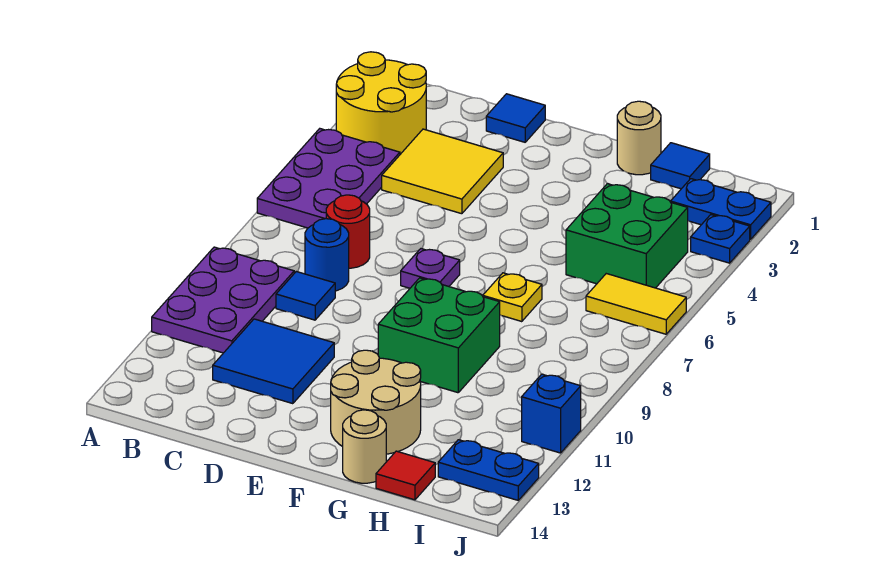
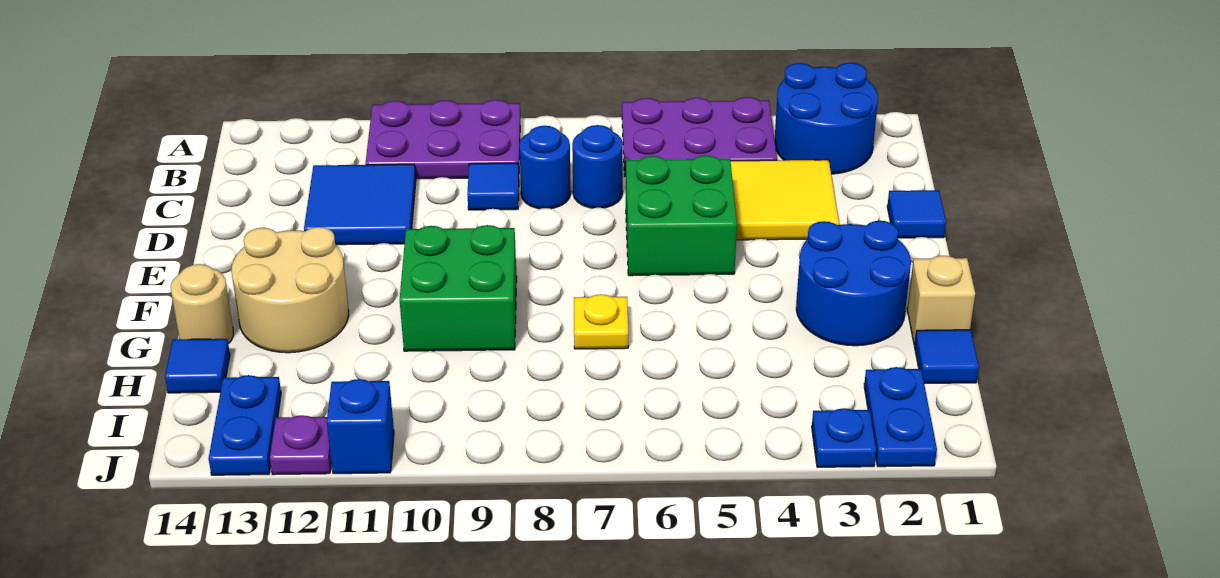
yellow round brick A2:B3 level 1 -> blue round brick A2:B3 level 1
red round brick C7 level 1 -> blue round brick C7 level 1
purple plate E7 level 1 -> purple plate J12 level 1
none -> blue round brick F2:G3 level 1
tan round brick G1 level 1 -> tan brick G1 level 1
green brick H4:I5 level 1 -> green brick D5:E6 level 1
red tile H14 level 1 -> blue tile H14 level 1
yellow tile I6:J6 level 1 -> none

